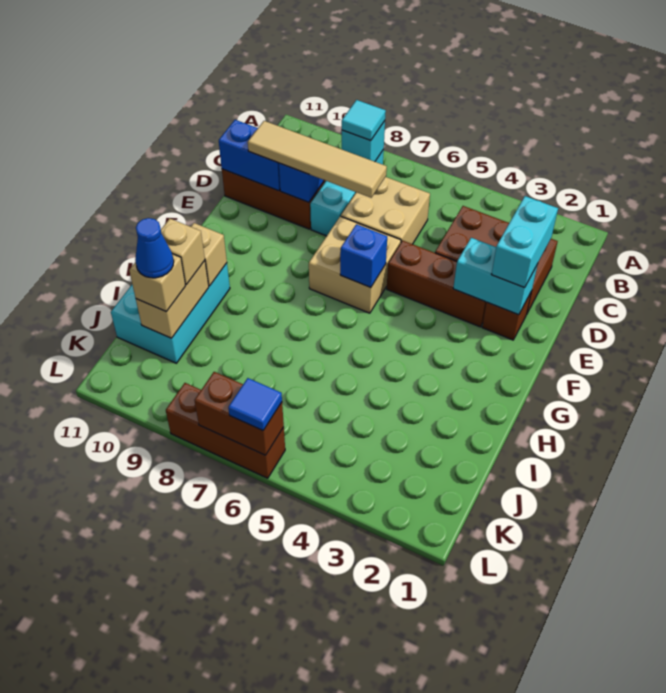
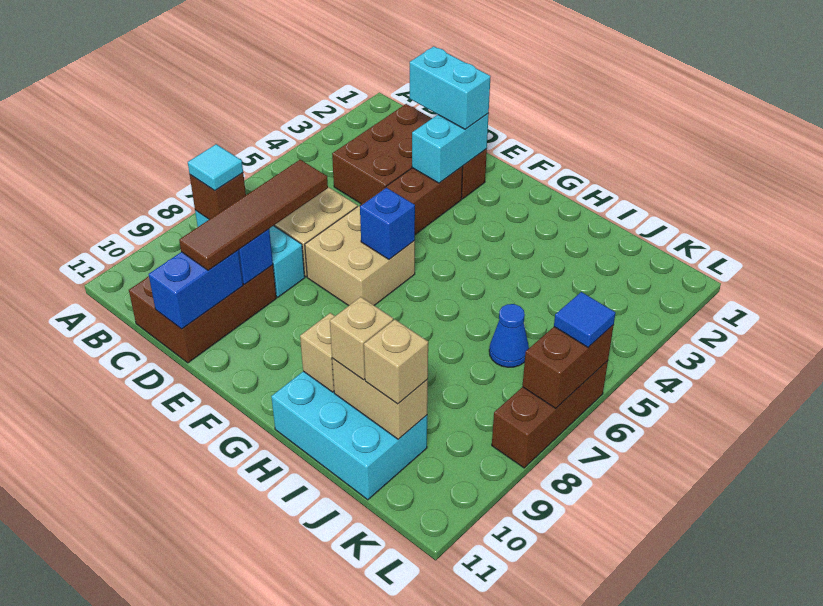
cyan brick B8 level 2 -> brown brick B8 level 2
tan tile D7:D10 level 3 -> brown tile D7:D10 level 3
blue cone J10 level 4 -> blue cone J6 level 1

